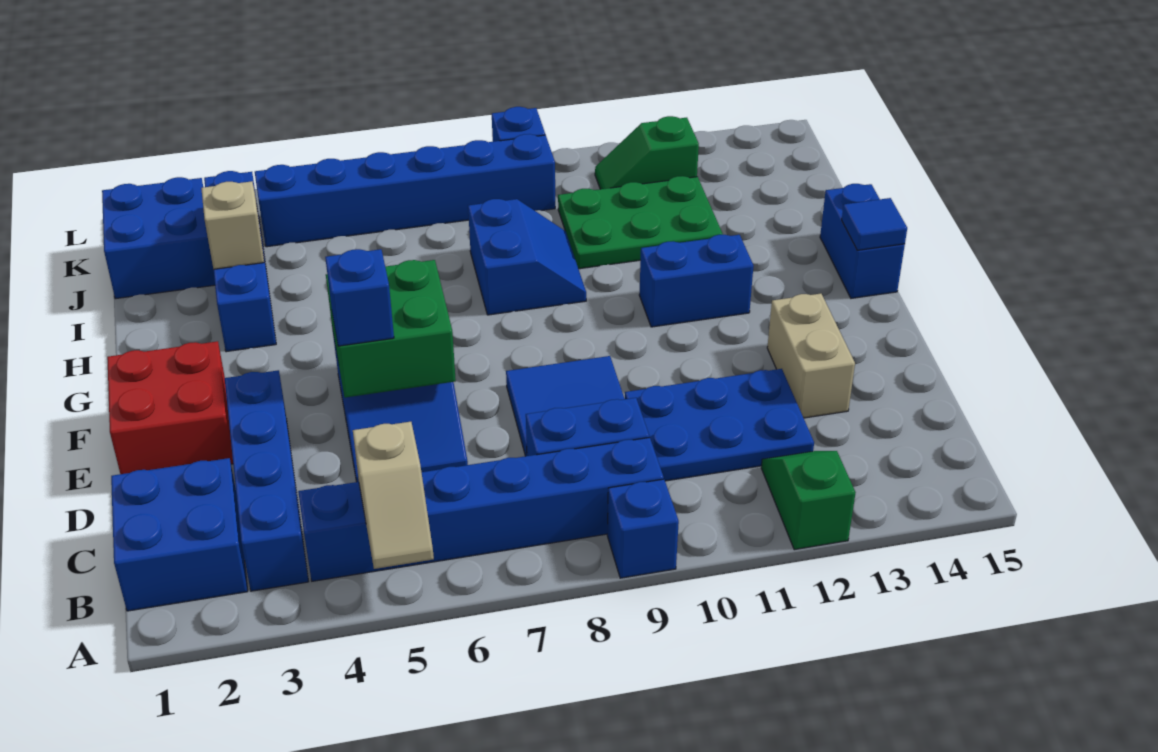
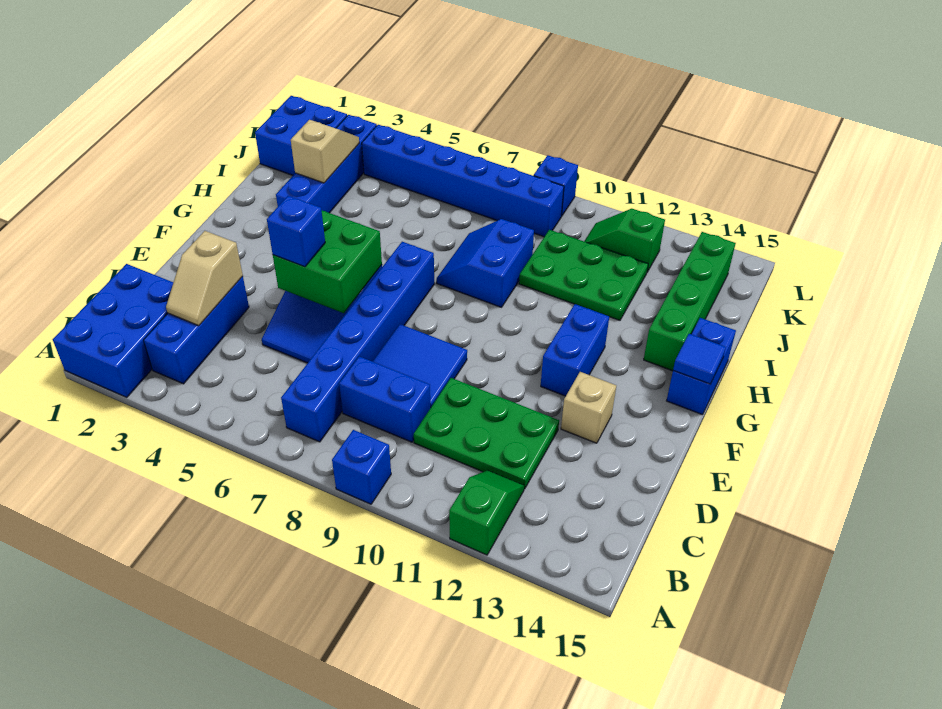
tan slope A5:B5 level 2 top B -> tan slope C3:D3 level 2 top D
blue brick B1:C2 level 1 -> blue brick A1:C2 level 1
blue brick B3:E3 level 1 -> blue brick B3:D3 level 1
blue brick B4:B9 level 1 -> blue brick B7:G7 level 1
blue plate C10:D12 level 1 -> green plate C10:D12 level 1
tan brick D13:E13 level 1 -> tan brick E13 level 1
red brick E1:F2 level 1 -> none
blue brick G11:G12 level 1 -> blue brick F12:G12 level 1
blue slope H8:I9 level 1 top 8 -> blue slope H8:I9 level 1 top 9
none -> green brick H14:K14 level 1

